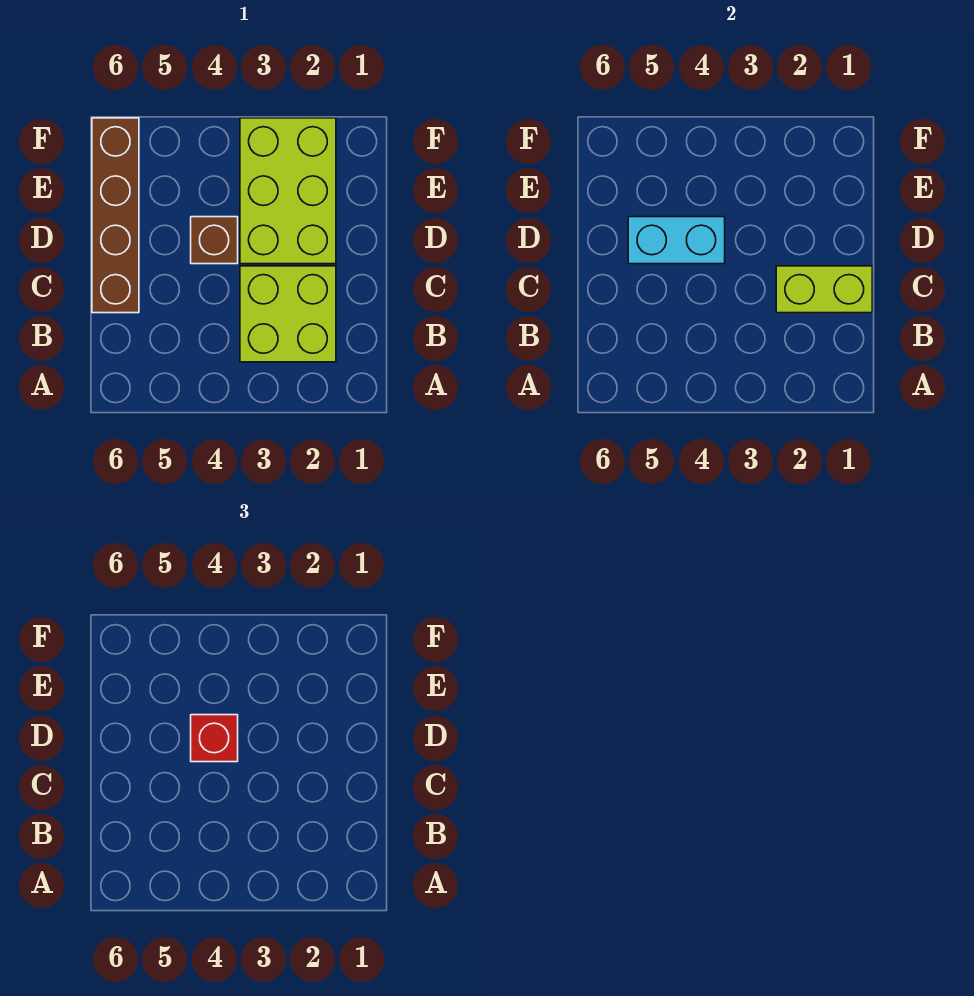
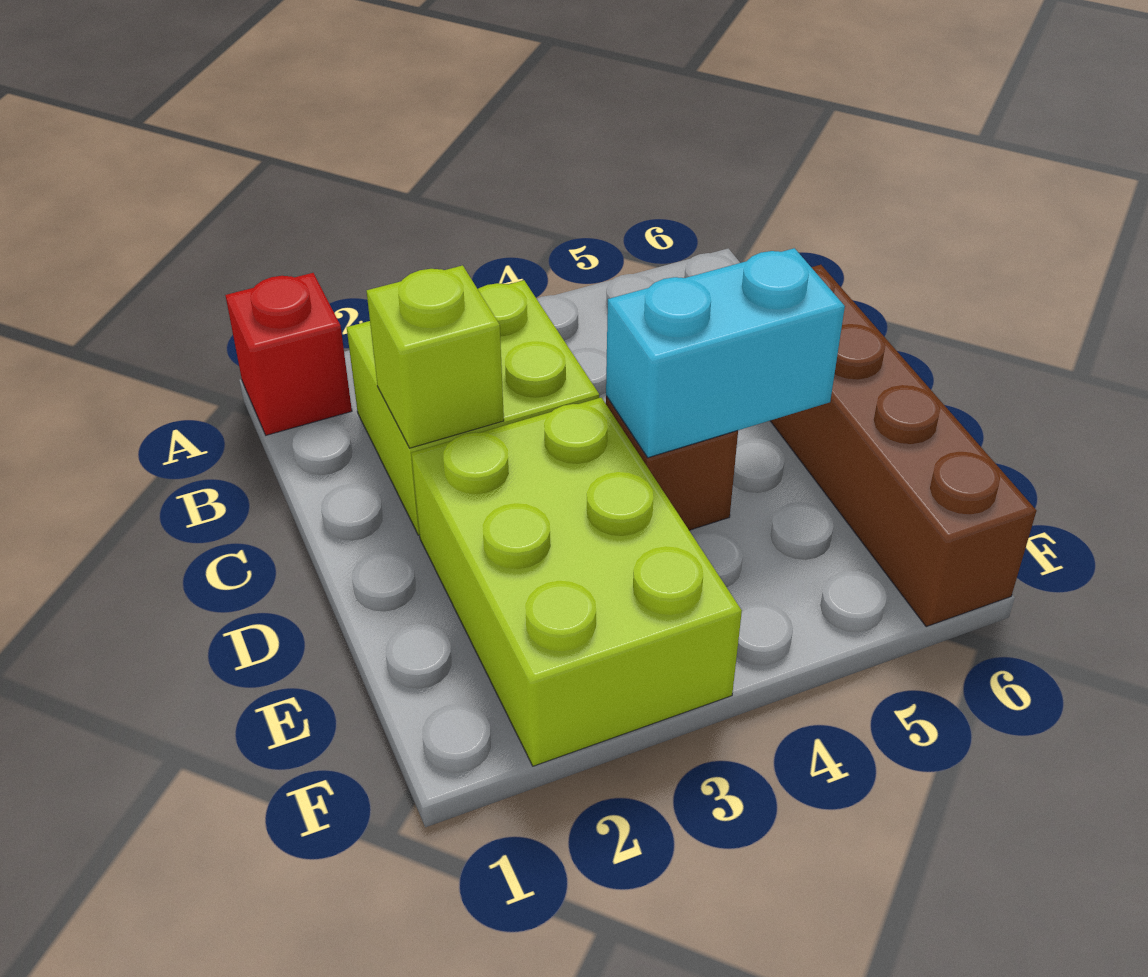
lime brick C1:C2 level 2 -> lime brick C2 level 2
red brick D4 level 3 -> red brick A1 level 1

